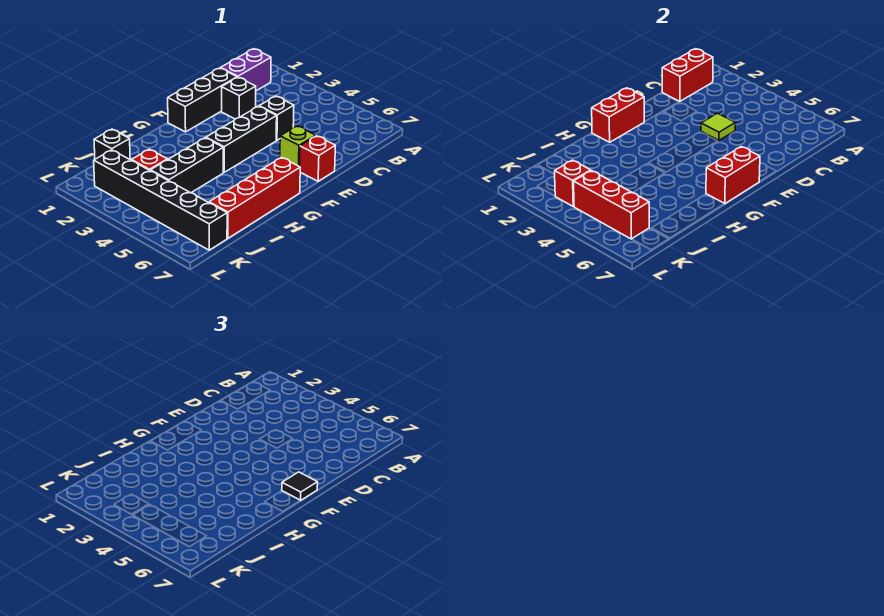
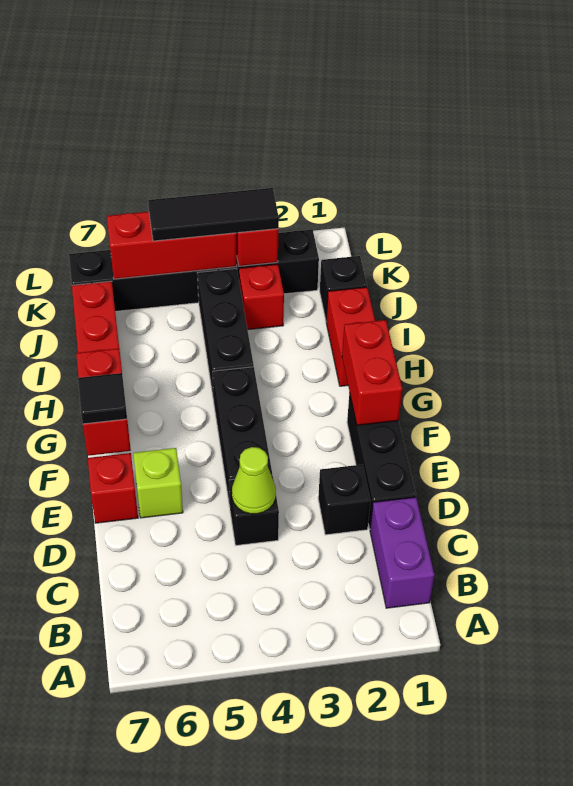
red brick B1:C1 level 2 -> red brick H1:I1 level 1
lime tile D4 level 2 -> lime cone D4 level 2
none -> black tile K3:K5 level 3

